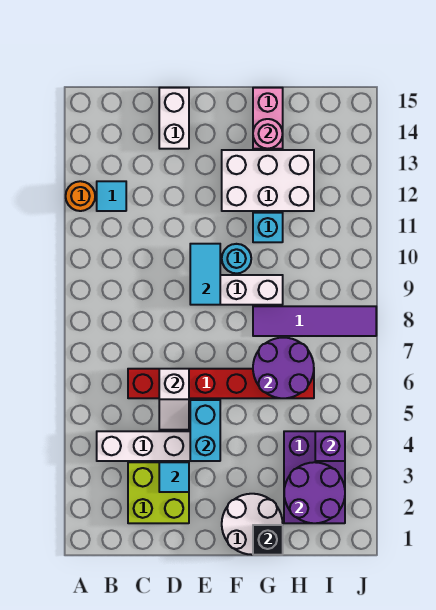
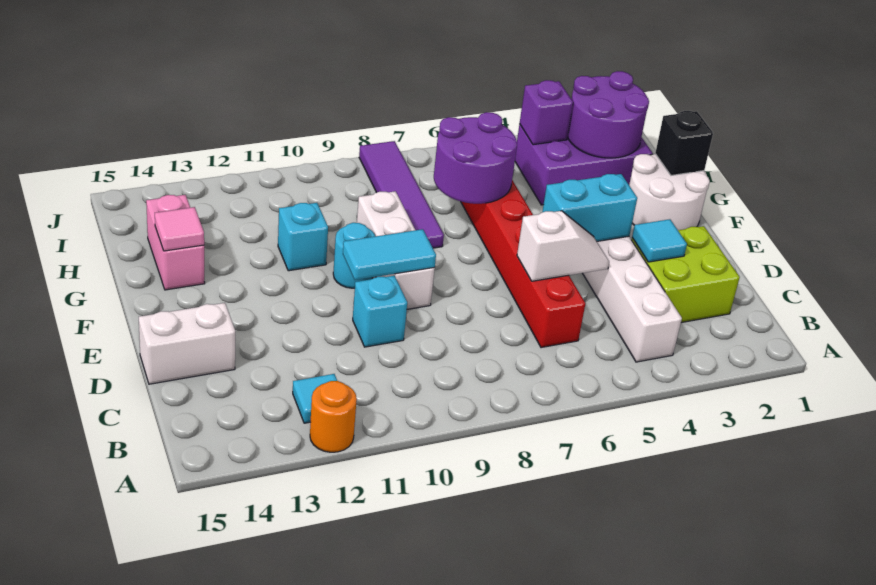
none -> cyan brick D10 level 1
white brick F12:H13 level 1 -> none
pink brick G14:G15 level 1 -> pink brick G14:H14 level 1
pink round brick G14 level 2 -> pink tile G14 level 2

